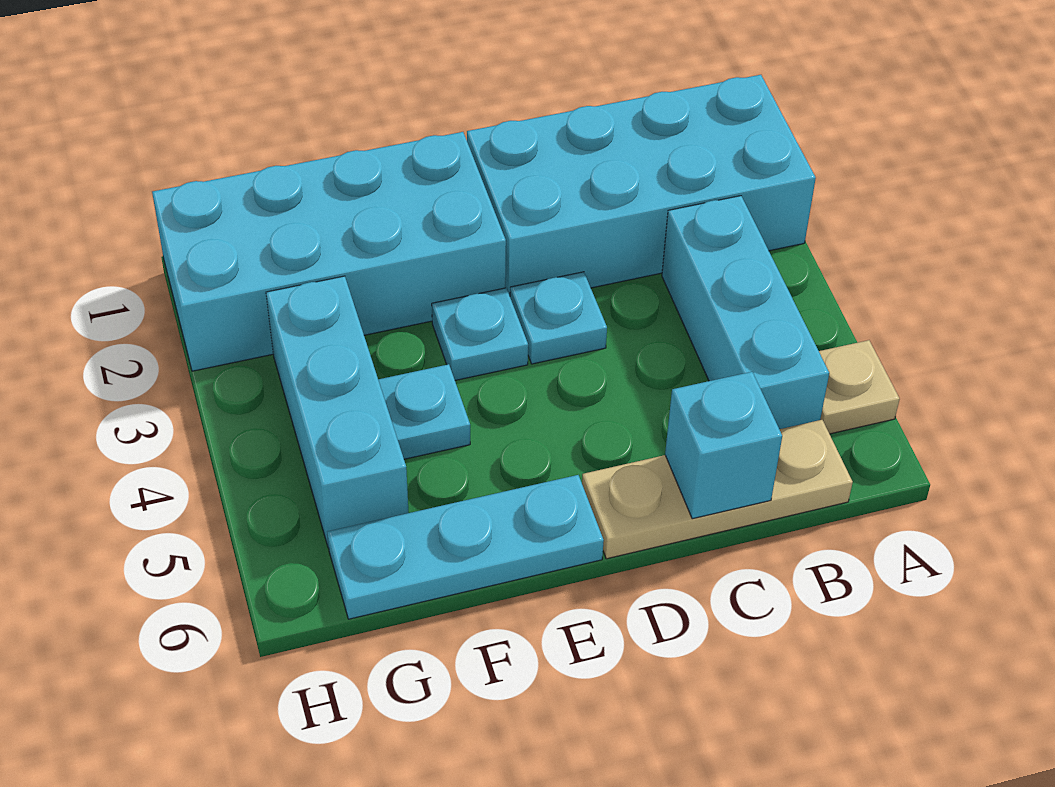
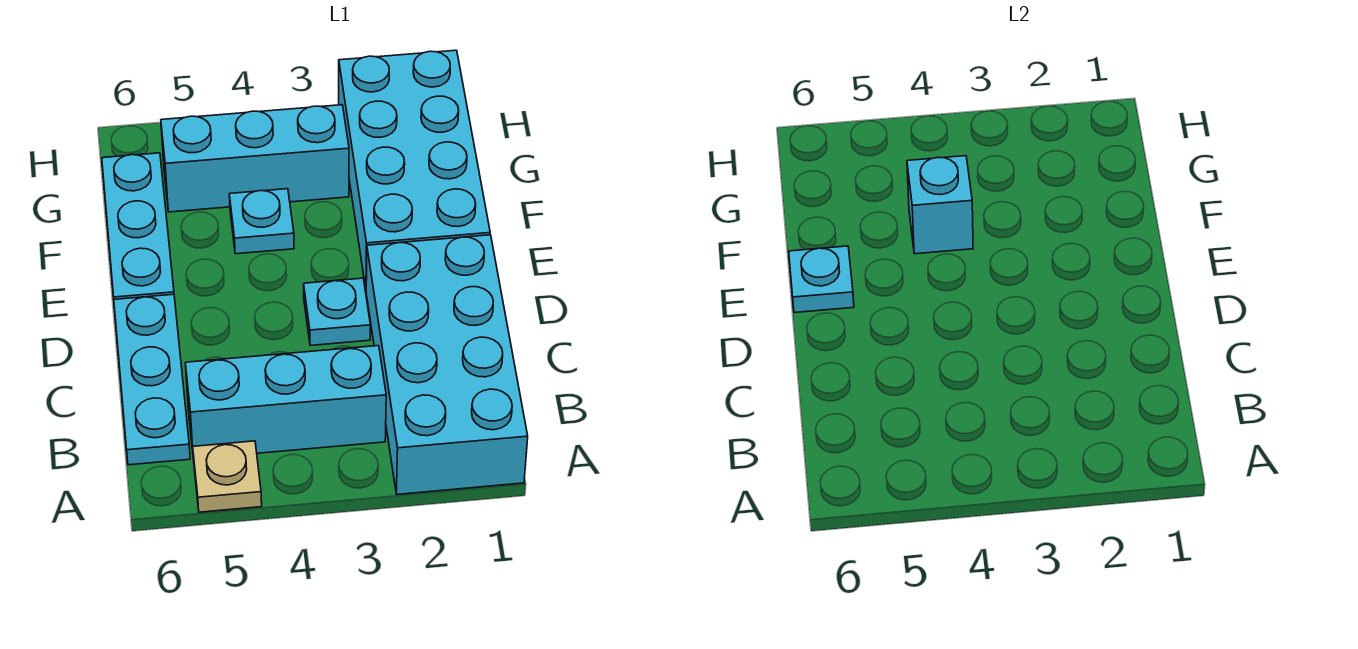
tan plate B6:D6 level 1 -> cyan plate B6:D6 level 1
cyan brick C6 level 2 -> cyan brick F4 level 2
cyan plate E3 level 1 -> cyan plate E6 level 2

